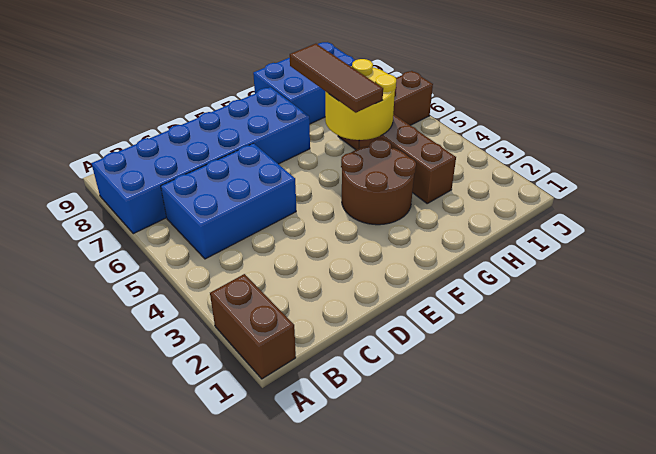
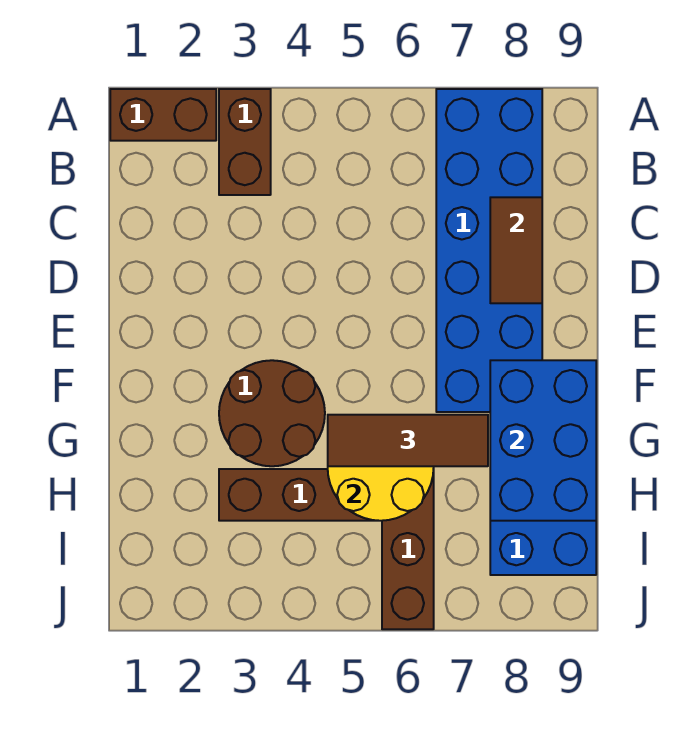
none -> brown brick A3:B3 level 1
blue brick B5:D6 level 1 -> blue brick F8:H9 level 2
none -> brown tile C8:D8 level 2

